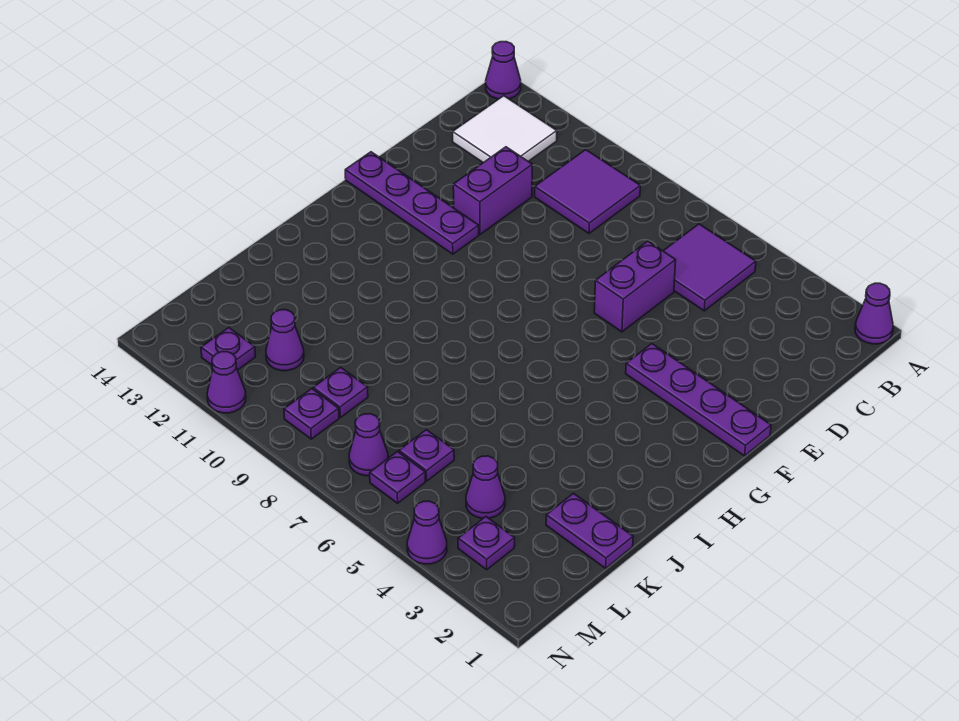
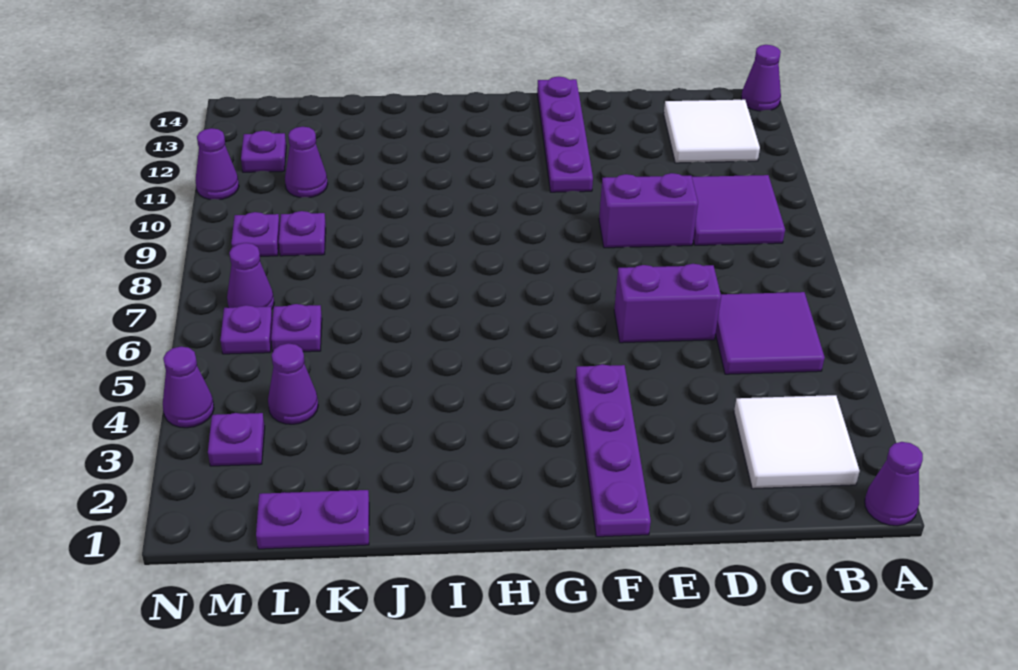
none -> white tile B2:C3 level 1
purple brick D11:E11 level 1 -> purple brick D9:E9 level 1
purple plate K1:K2 level 1 -> purple plate K1:L1 level 1

